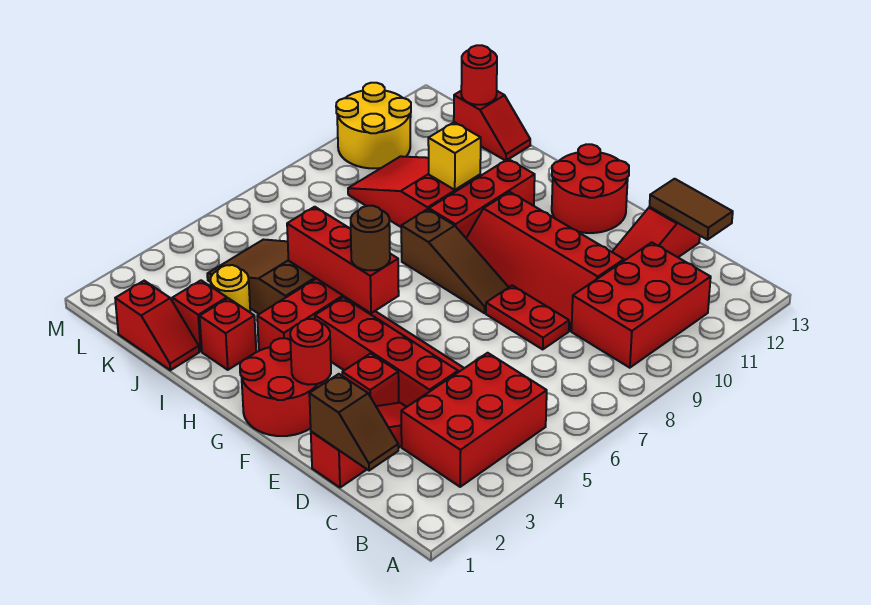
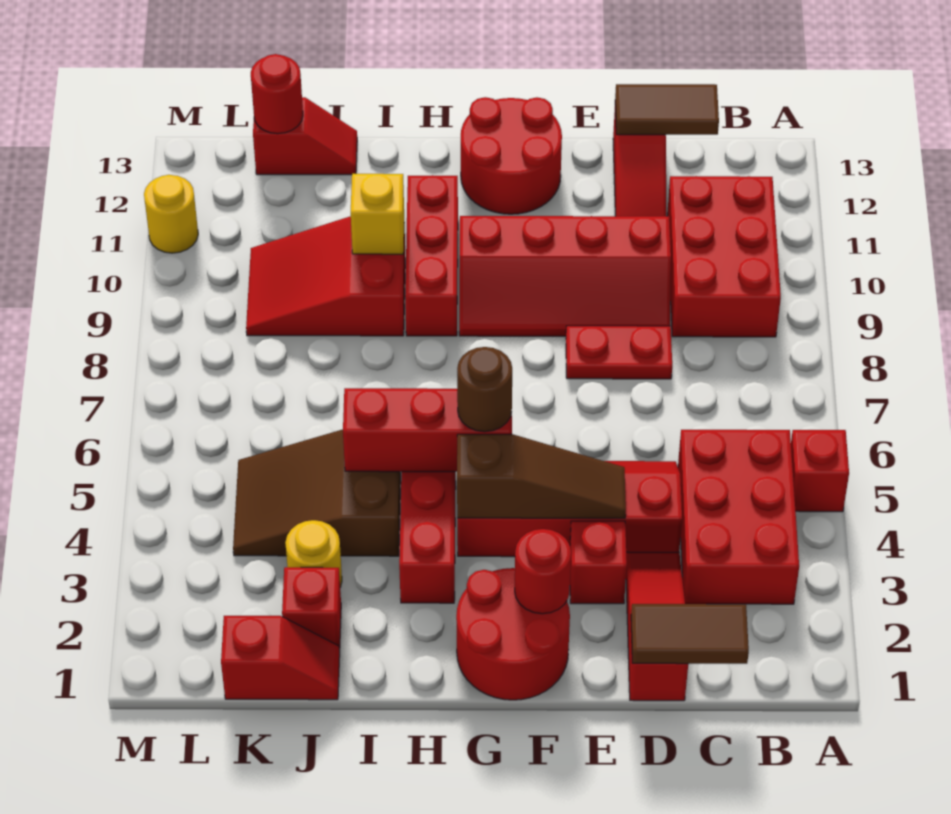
brown slope C1:D1 level 2 top D -> brown tile C1:D1 level 2
brown slope F8:H8 level 1 top H -> brown slope E4:G4 level 2 top G
red brick I2 level 1 -> red brick A5 level 1
yellow round brick L10:M11 level 1 -> yellow round brick M11 level 1

